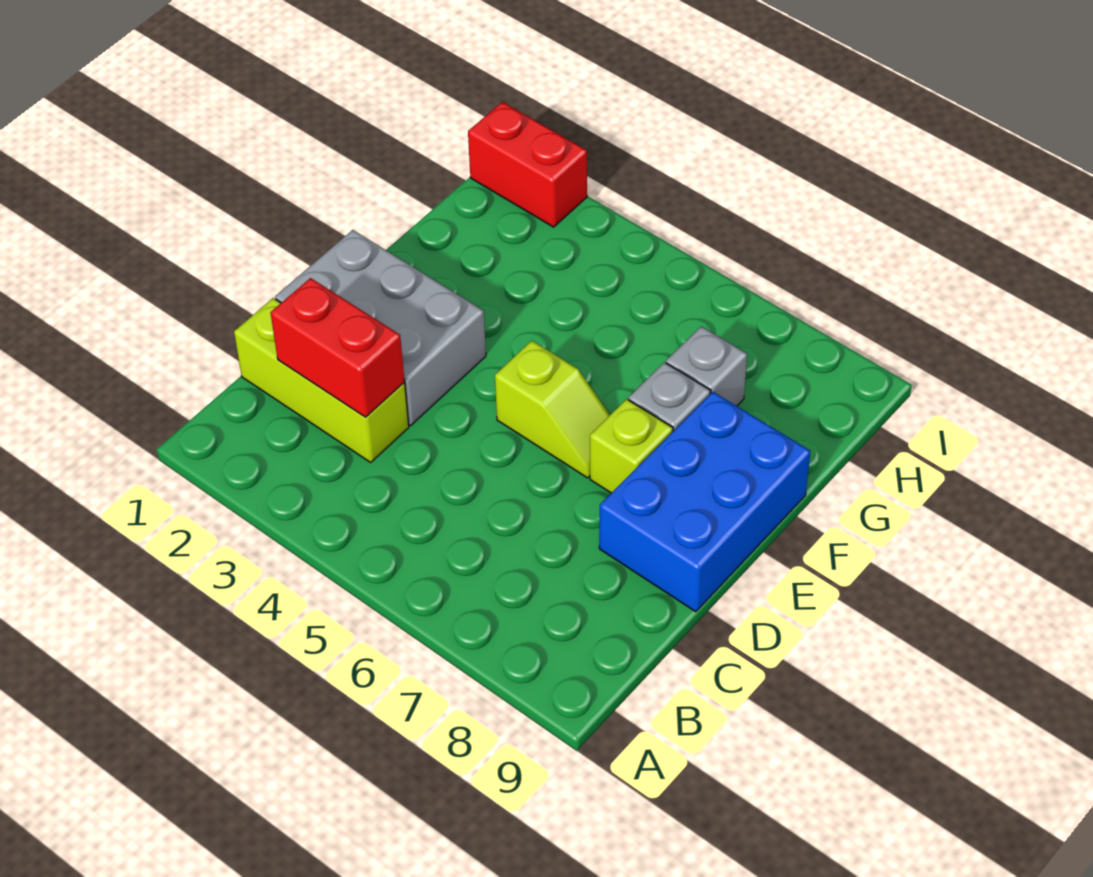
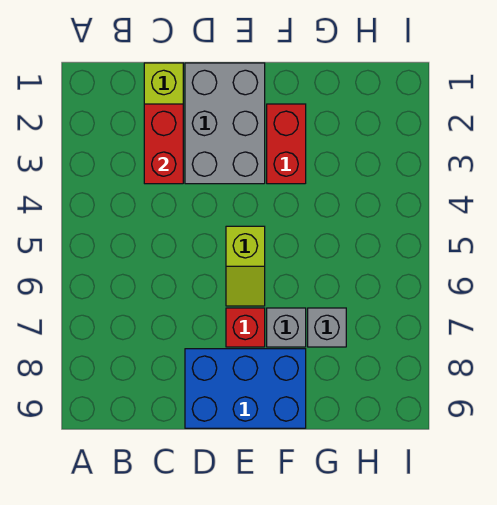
lime brick E7 level 1 -> red brick E7 level 1
red brick I1:I2 level 1 -> red brick F2:F3 level 1

